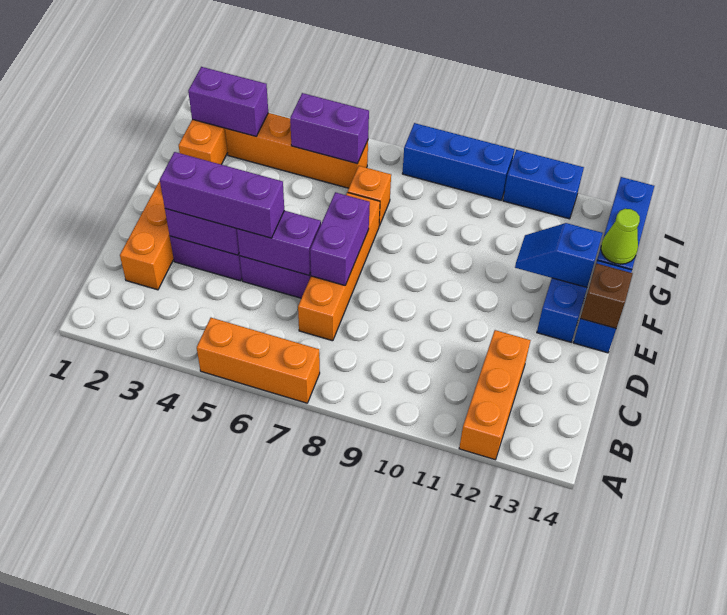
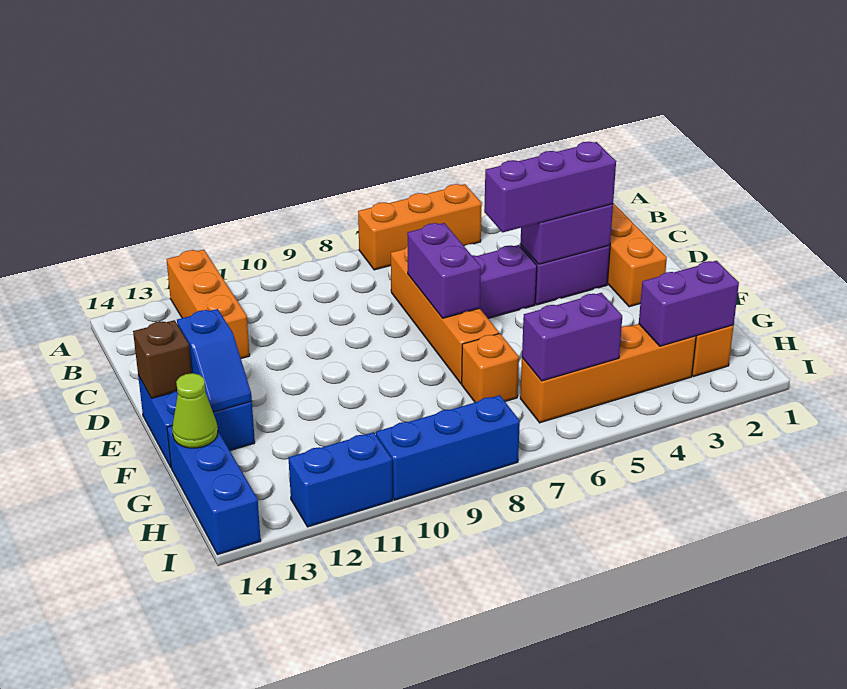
purple brick D5:D6 level 2 -> none
blue slope F12:F13 level 2 top 13 -> blue slope E13:F13 level 2 top E

